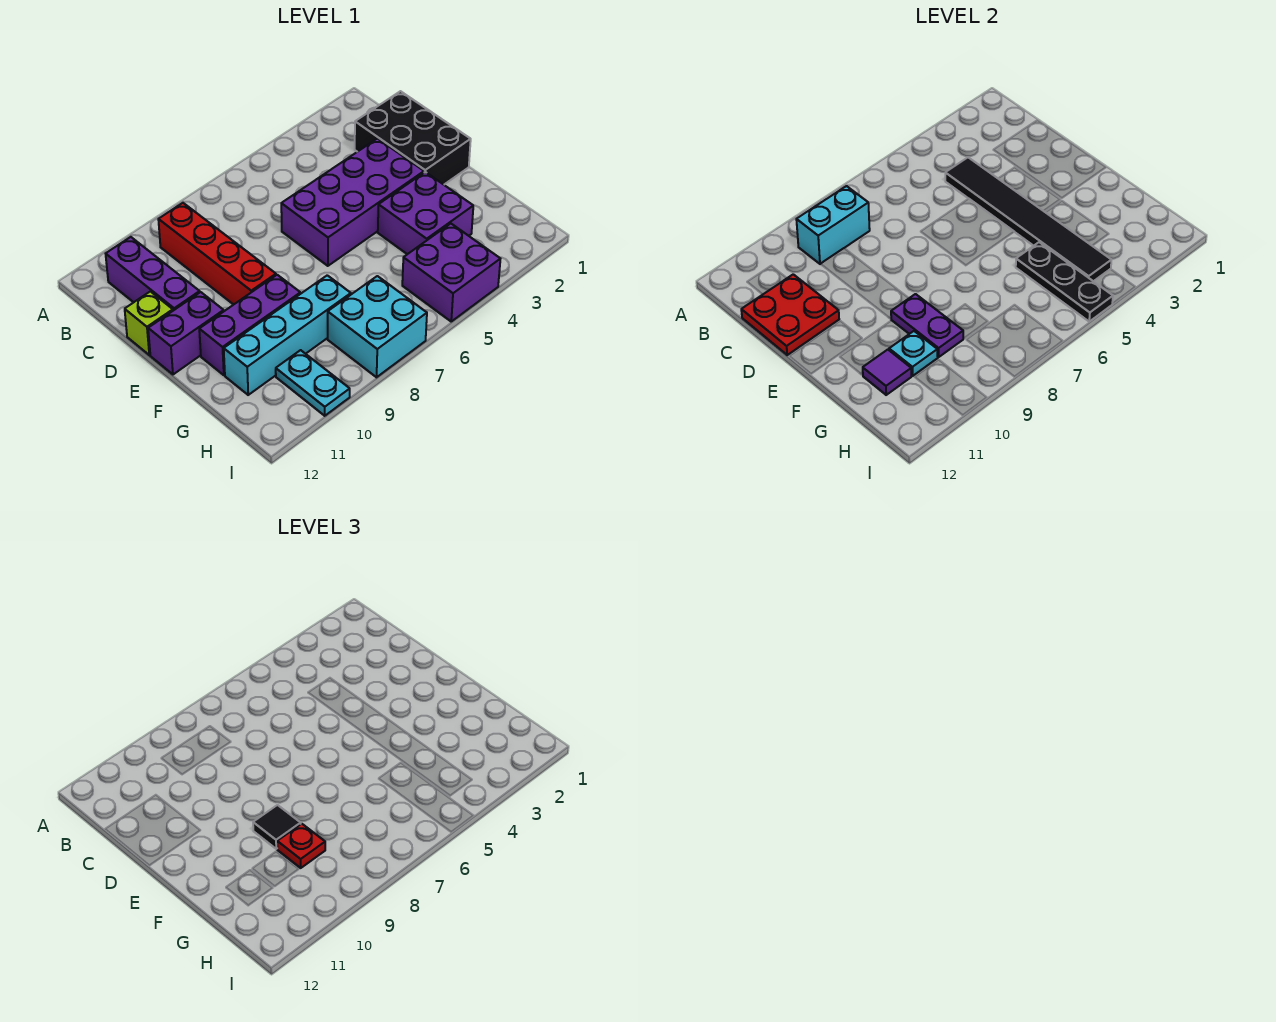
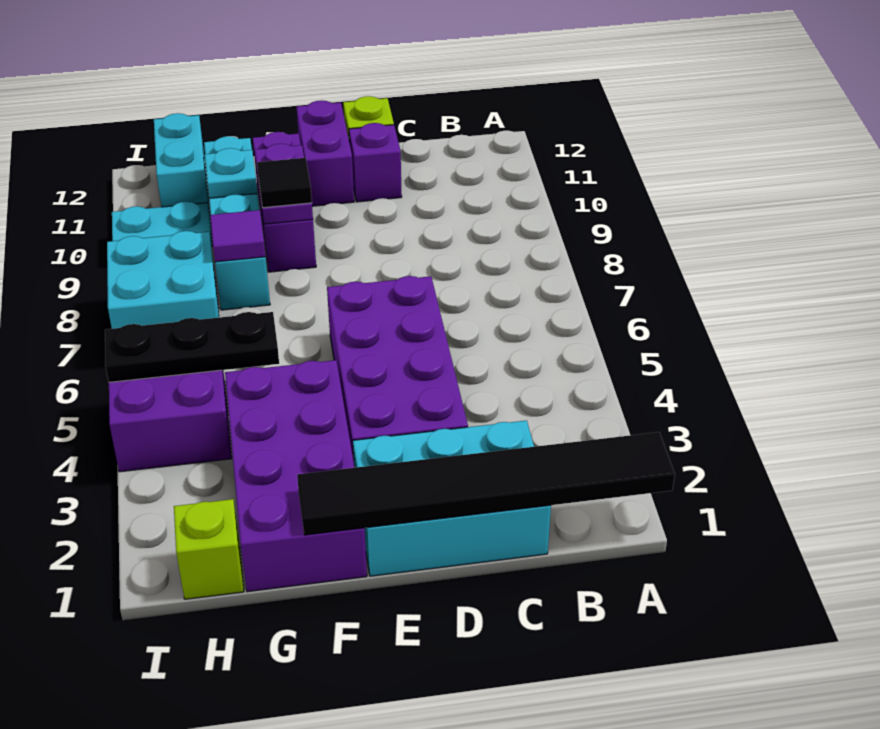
cyan brick B8:B9 level 2 -> cyan brick H11:H12 level 1
red brick B9:E9 level 1 -> none
purple brick B11:D11 level 1 -> purple brick D11 level 1
black brick C1:E2 level 1 -> cyan brick C1:E2 level 1
black tile C4:H4 level 2 -> black tile A1:F1 level 2
red plate C11:D12 level 2 -> none
purple brick F3:G4 level 1 -> purple brick F1:G4 level 1
purple plate F9:G9 level 2 -> purple plate F9:F10 level 2
red plate G9 level 3 -> none
purple tile G11 level 2 -> purple tile G8 level 2
none -> lime brick H1 level 1

